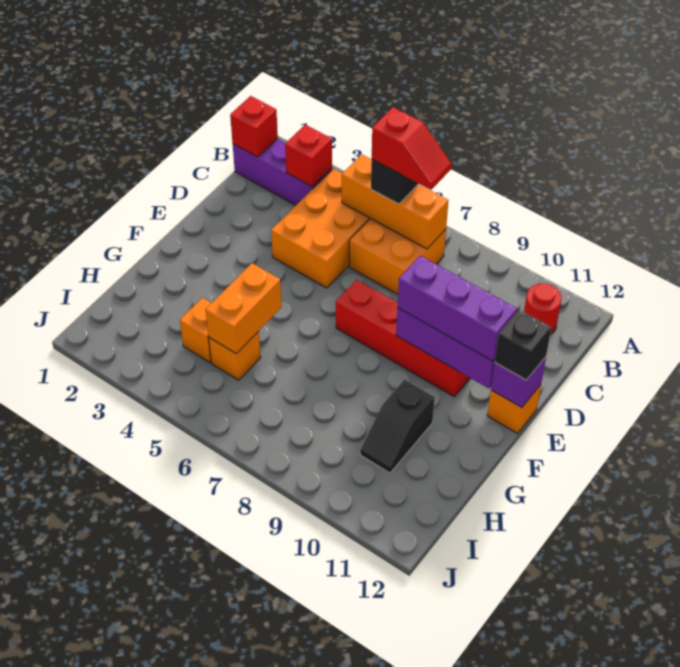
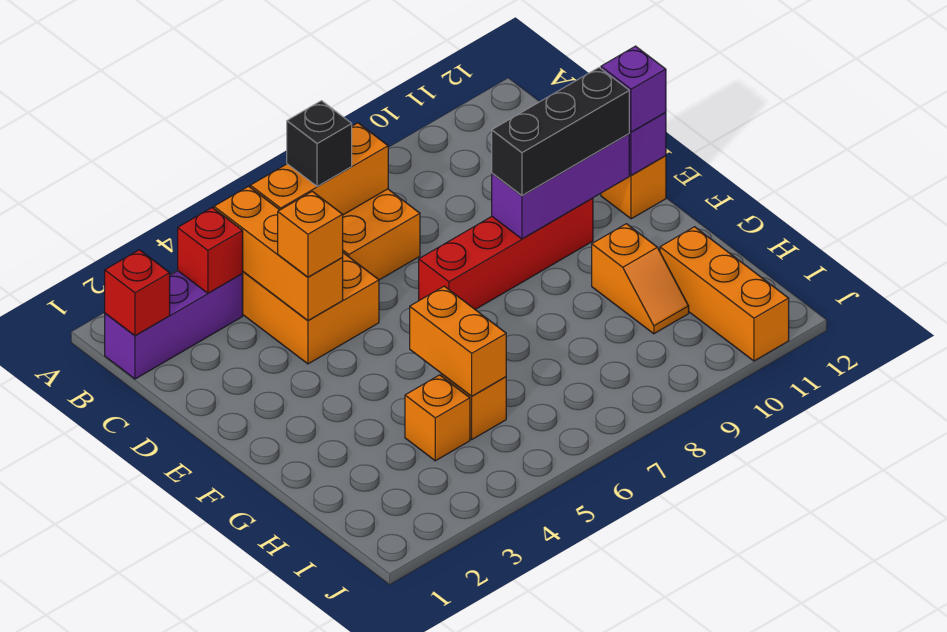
none -> orange brick B4:D4 level 2
red slope B6:B7 level 4 top 6 -> none
red round brick B11 level 1 -> none
none -> orange brick D4 level 3
purple brick E9:E11 level 3 -> black brick E9:E11 level 3
black brick E12 level 3 -> purple brick E12 level 3
black slope G10:H10 level 1 top G -> orange slope G10:H10 level 1 top G
none -> orange brick H11:J11 level 1

